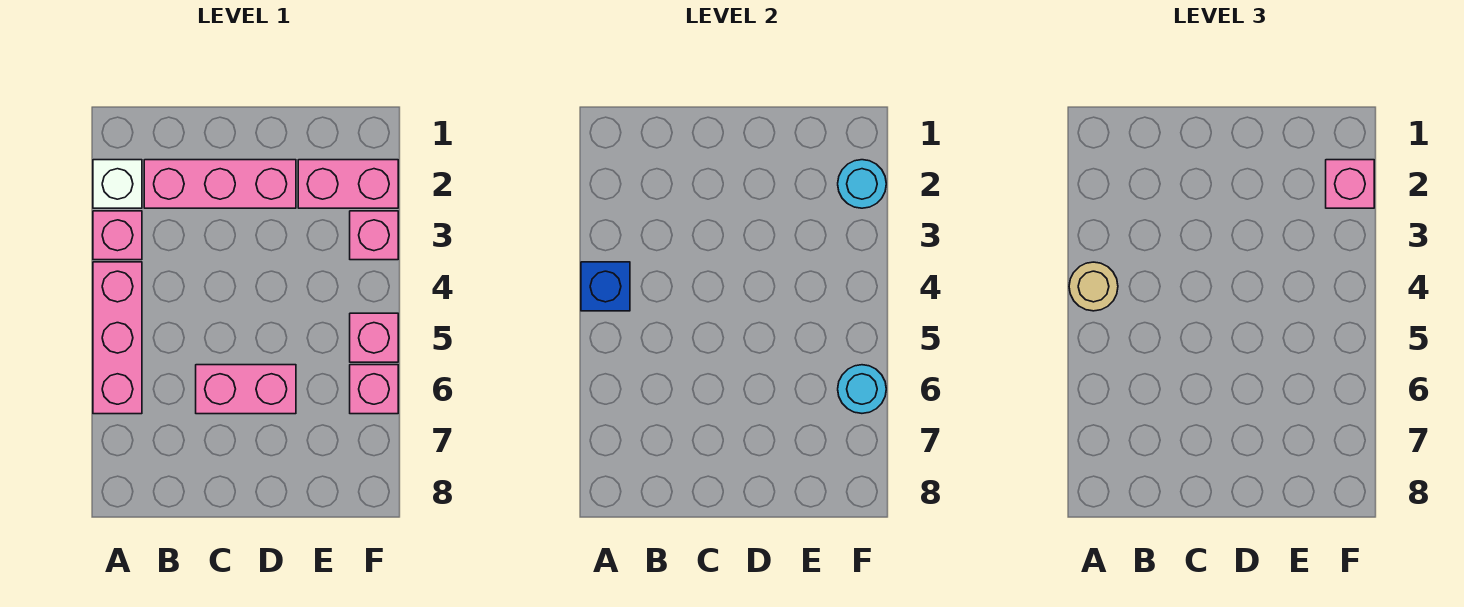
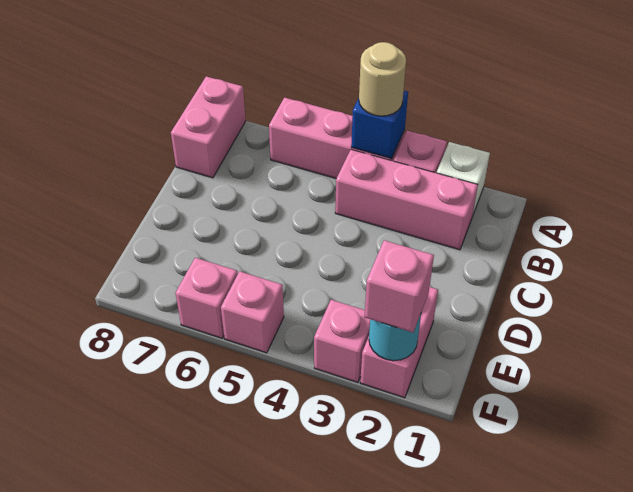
pink brick B2:D2 level 1 -> pink brick B2:B4 level 1
pink brick C6:D6 level 1 -> pink brick A8:B8 level 1
cyan round brick F6 level 2 -> none

